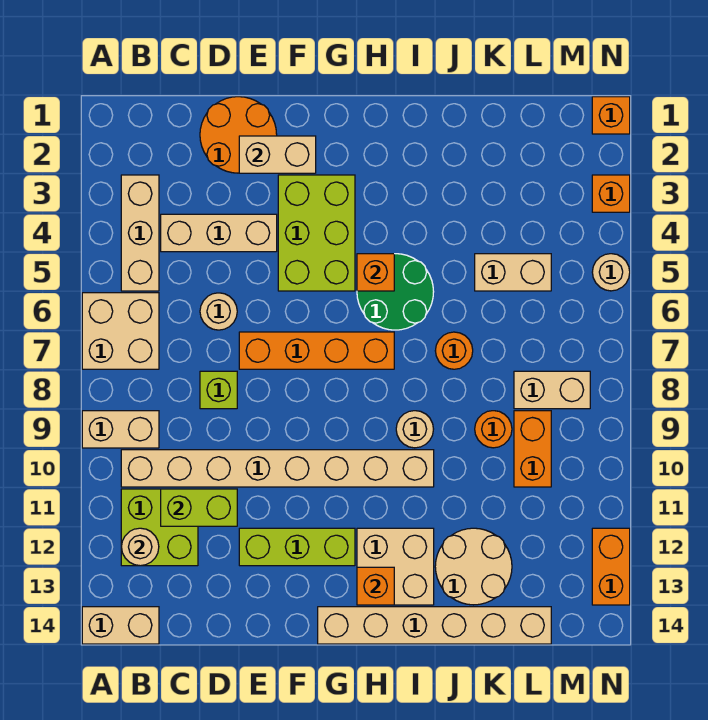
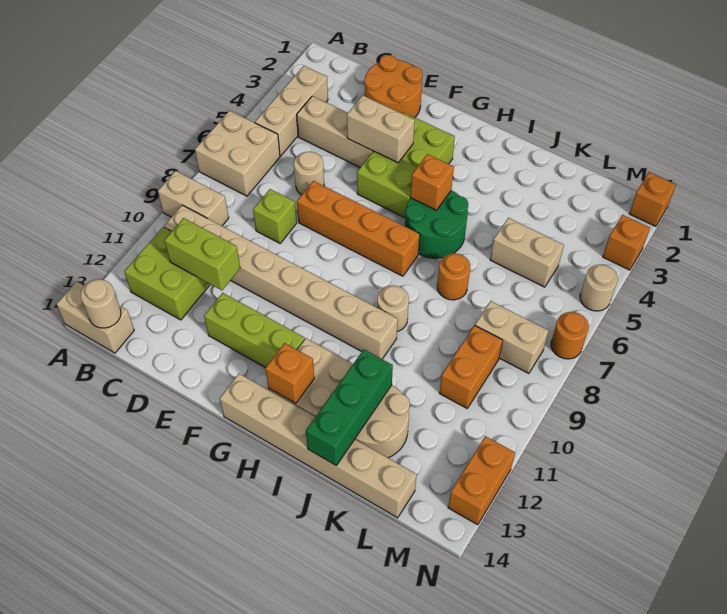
tan round brick B12 level 2 -> tan round brick B14 level 2
tan brick E2:F2 level 2 -> tan brick E4:F4 level 2
none -> green brick J12:J14 level 2
orange round brick K9 level 1 -> orange round brick N7 level 1

